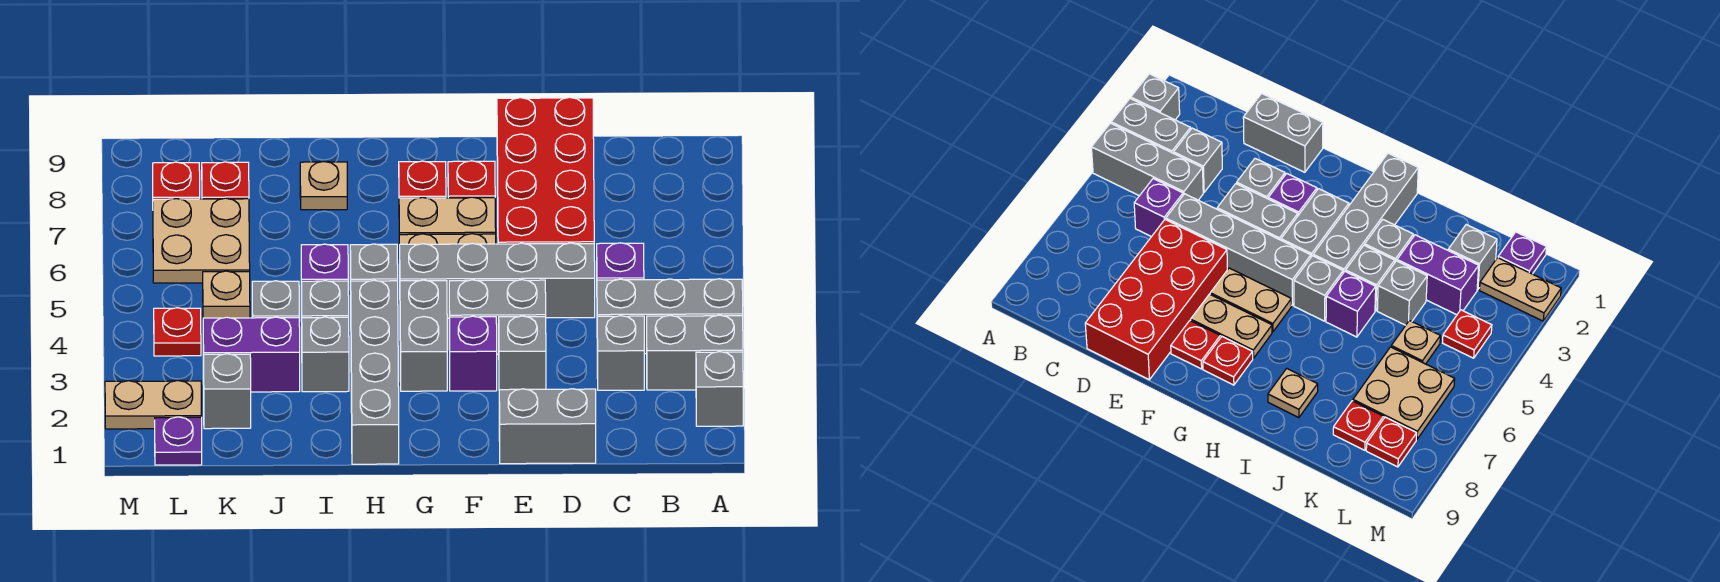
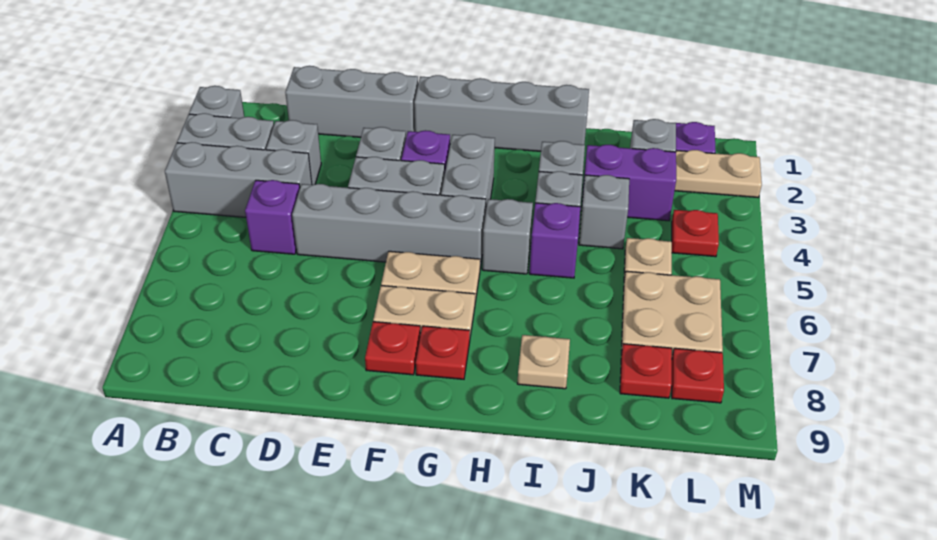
grey brick D1:E1 level 1 -> grey brick C1:E1 level 1
red brick D6:E9 level 1 -> none
grey brick H1:H4 level 1 -> grey brick F1:I1 level 1

